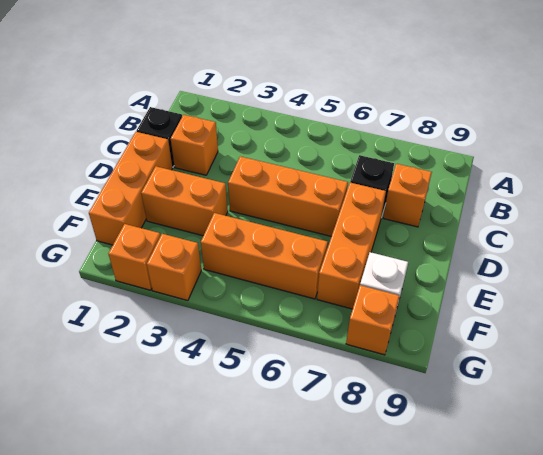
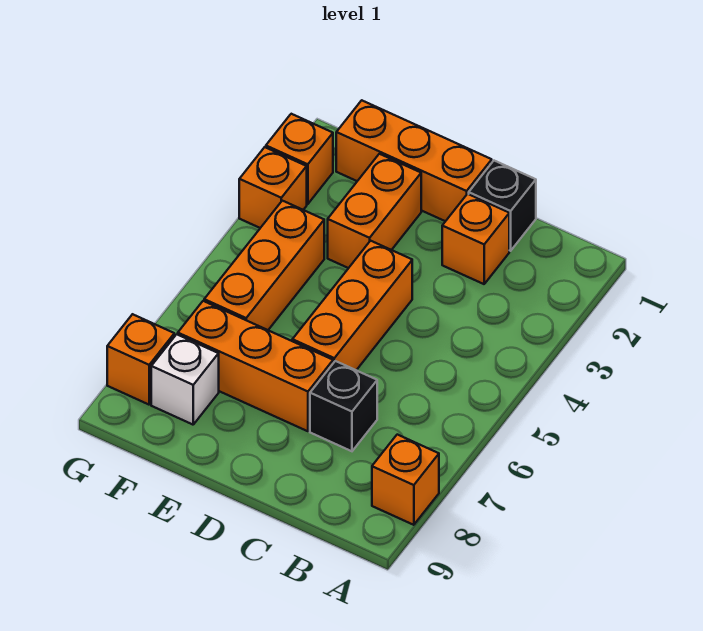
orange brick C8 level 1 -> orange brick A8 level 1

